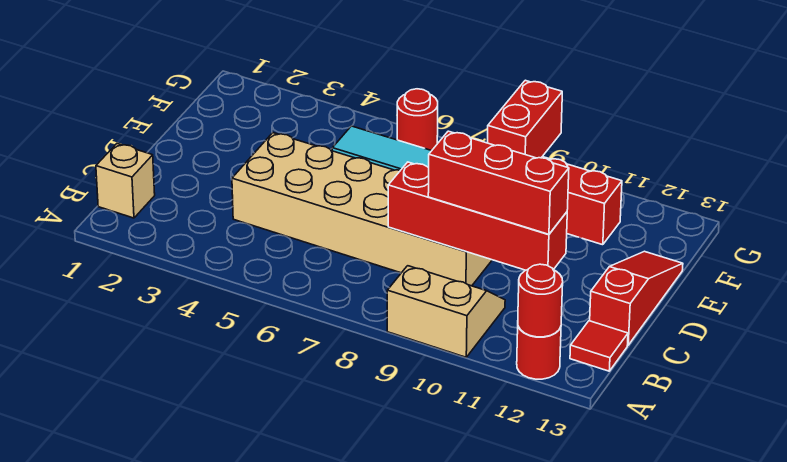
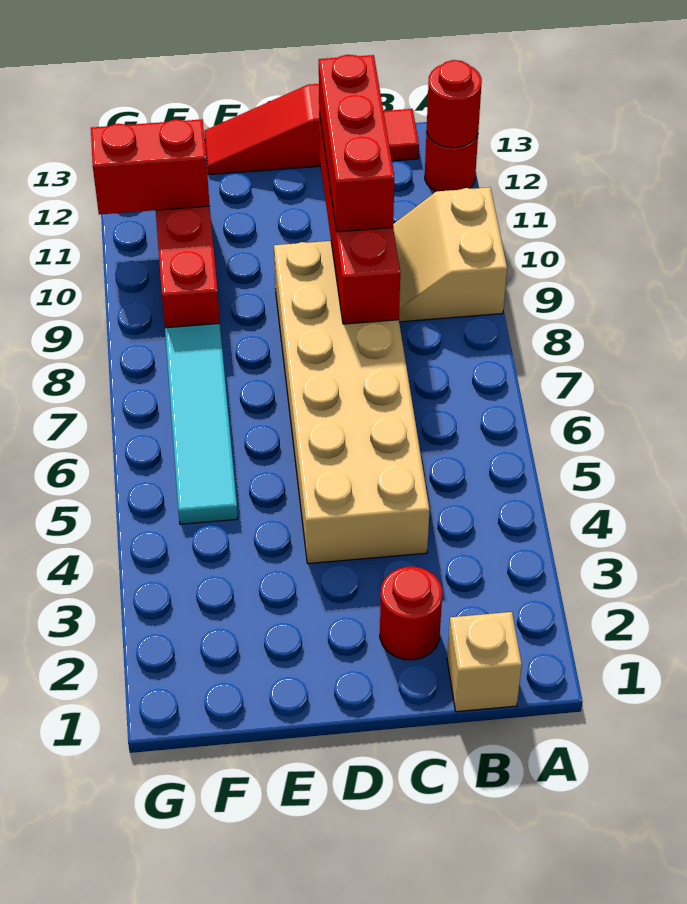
red brick F9:G9 level 2 -> red brick F11:G11 level 2
red round brick G6 level 1 -> red round brick C2 level 1

